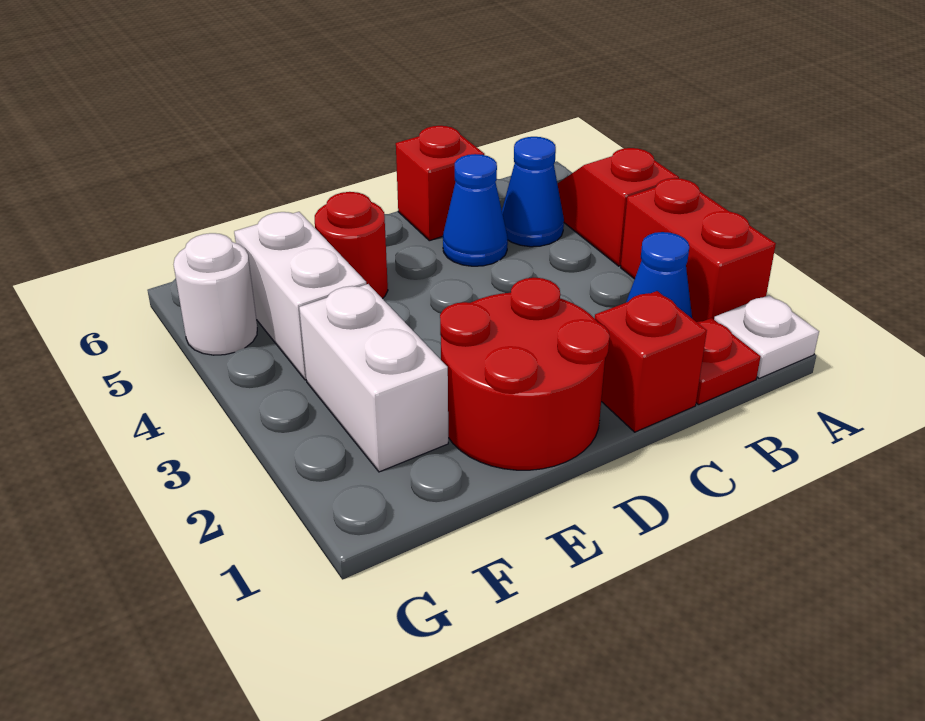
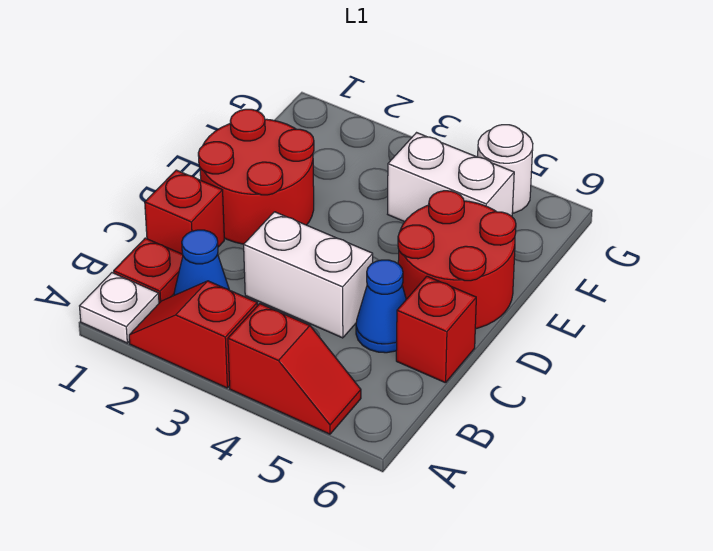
red brick A2:A3 level 1 -> red slope A2:A3 level 1 top 3
blue cone B5 level 1 -> none
red round brick E5 level 1 -> red round brick D5:E6 level 1
white brick F2:F3 level 1 -> white brick C3:C4 level 1

